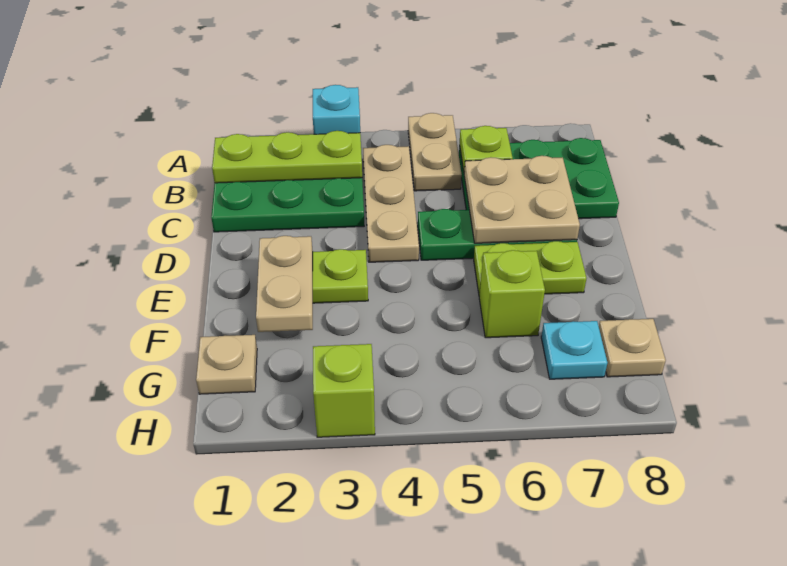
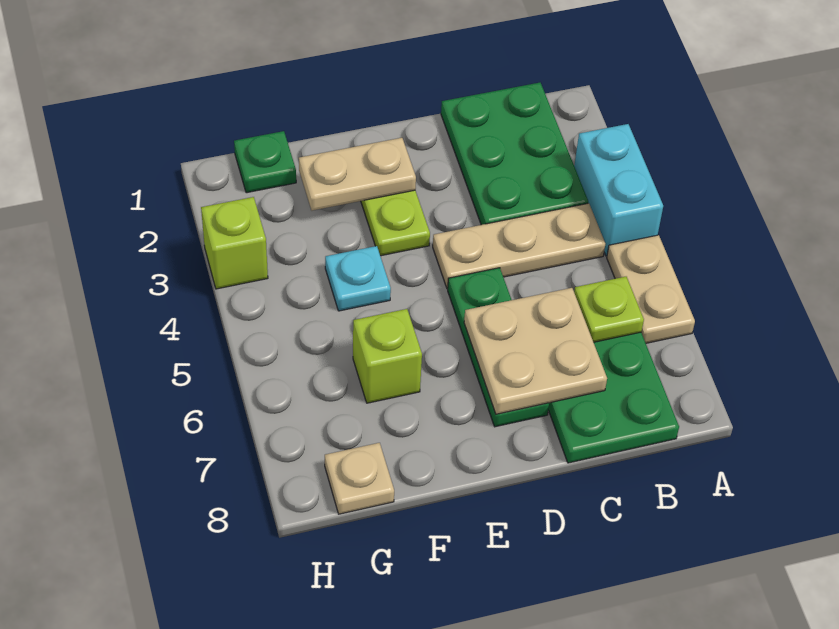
cyan brick A3 level 1 -> cyan brick A3:A4 level 1
tan plate A5:B5 level 1 -> tan plate A5:A6 level 1
lime plate B1:B3 level 2 -> none
lime plate E6:E7 level 1 -> none
tan plate G1 level 1 -> green plate G1 level 1
cyan plate G7 level 1 -> cyan plate F4 level 1

